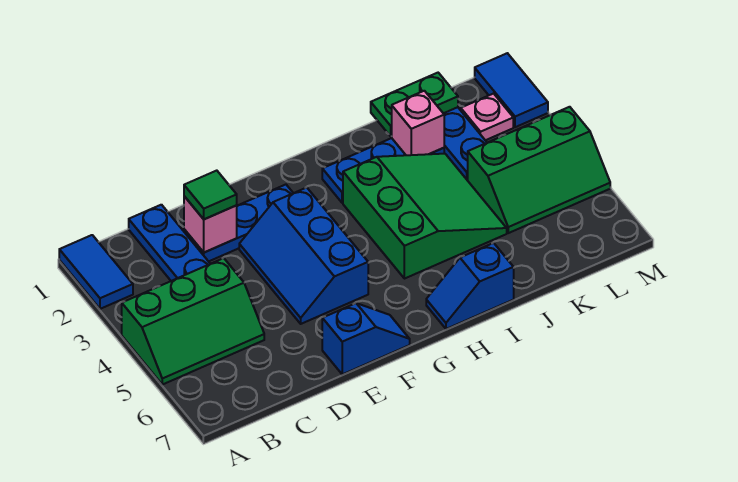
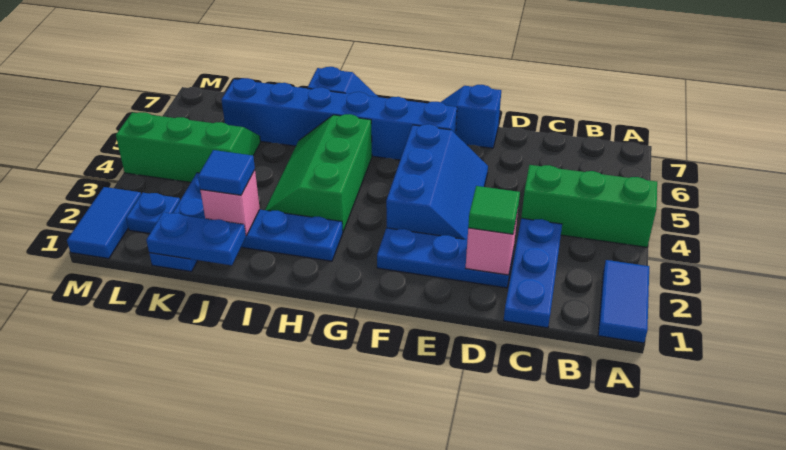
none -> blue brick F6:K6 level 1
green slope H3:J5 level 1 top H -> green slope H3:I5 level 1 top H
green plate J1:K1 level 2 -> blue plate J1:K1 level 2
none -> blue tile J2 level 3
pink plate L2 level 1 -> blue plate L2 level 1

